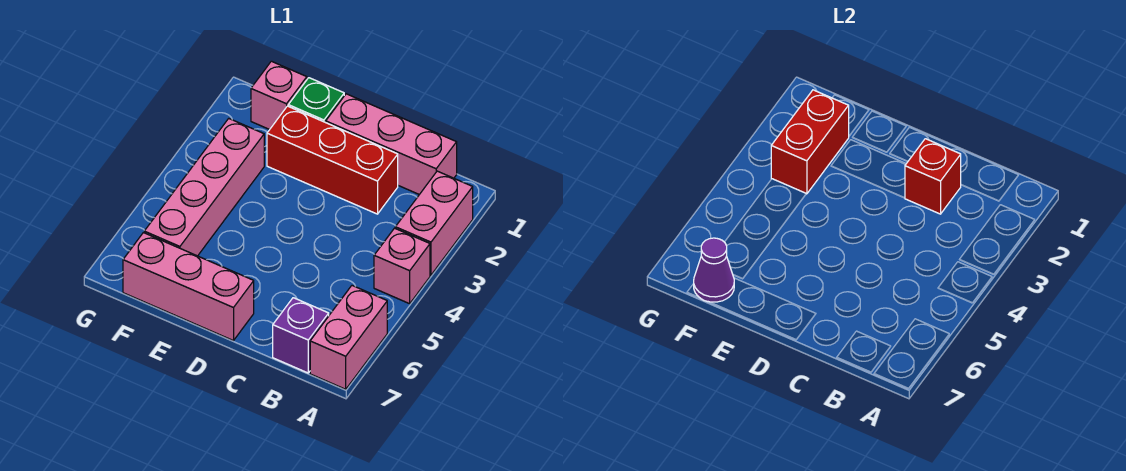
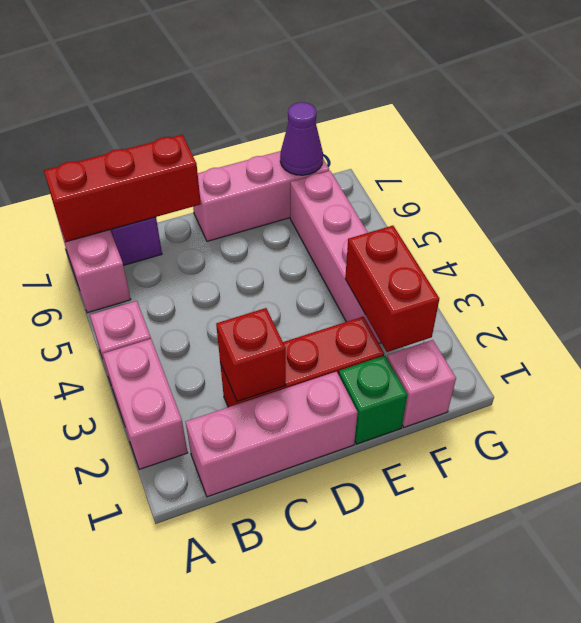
none -> red brick A7:C7 level 2

